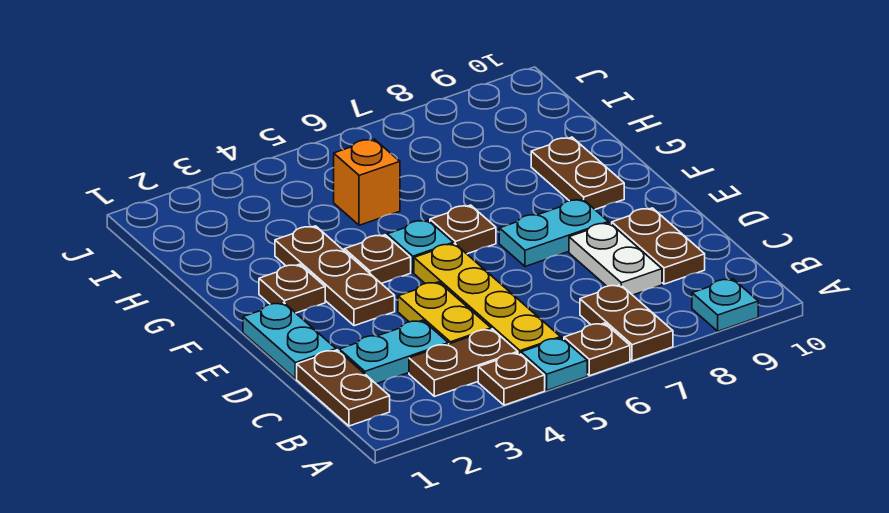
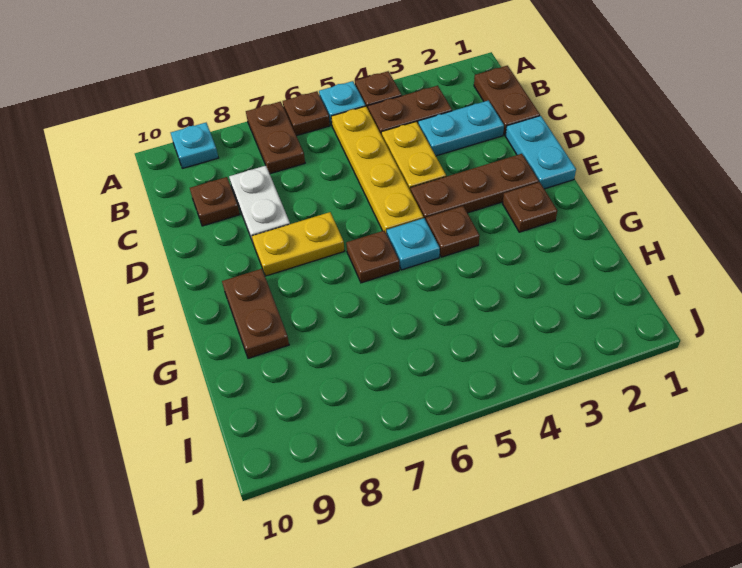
brown plate C9:D9 level 1 -> brown plate C9 level 1
brown plate E3:G3 level 1 -> brown plate E2:E4 level 1
cyan plate E7:E8 level 1 -> yellow plate E7:E8 level 1
orange brick H5 level 1 -> none

